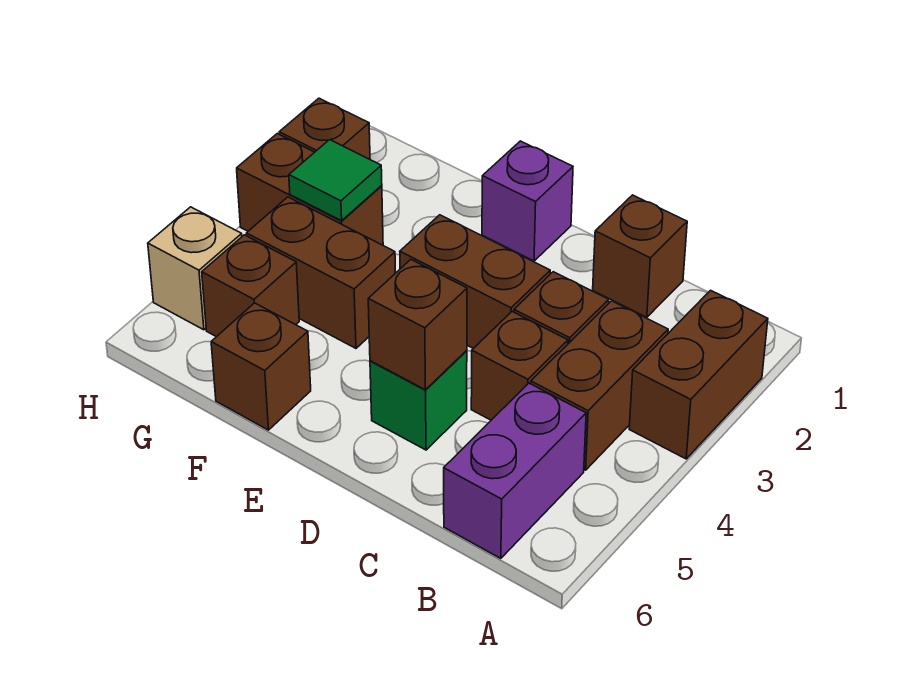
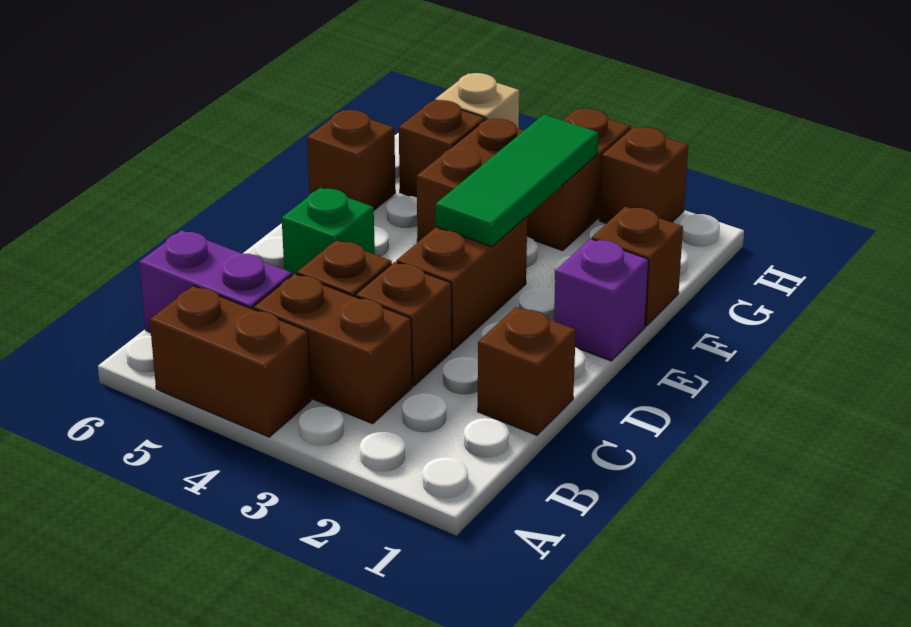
brown brick A2:A3 level 1 -> brown brick A4:A5 level 1
brown brick D5 level 2 -> brown brick F1 level 1
green tile G3 level 2 -> green tile E3:G3 level 2

